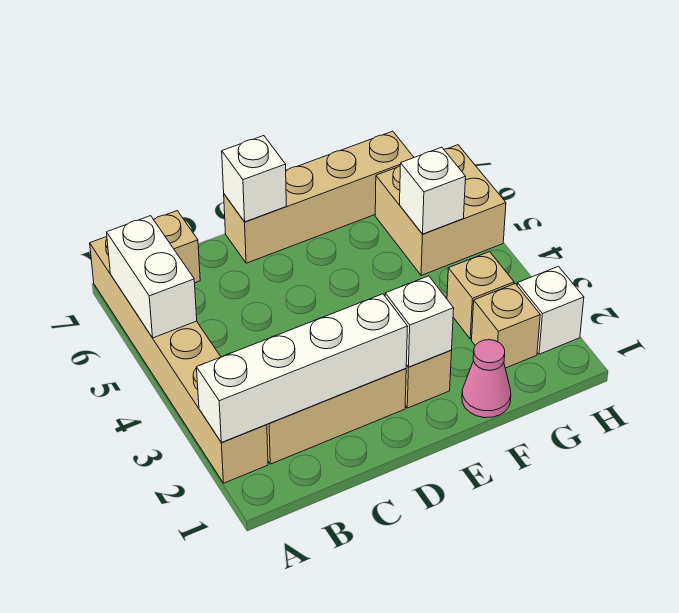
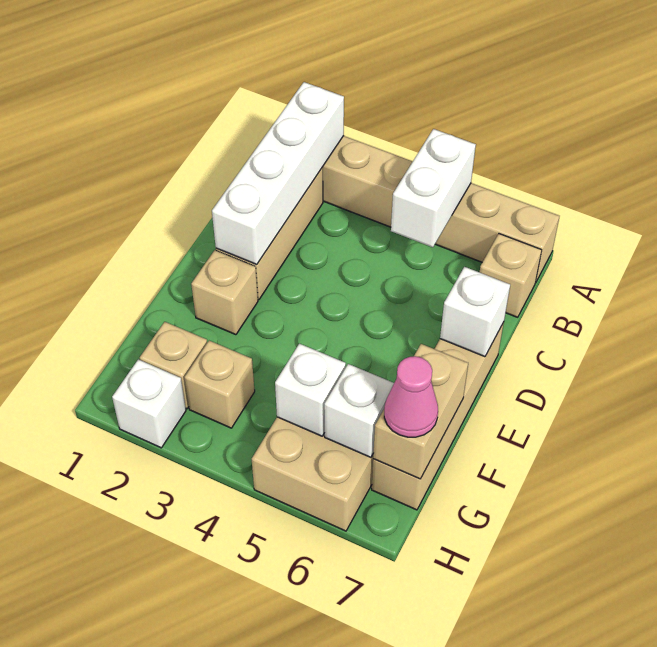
white brick A5:A6 level 2 -> white brick A5:B5 level 2
white brick E2 level 2 -> white brick G6 level 2
pink cone F1 level 1 -> pink cone G7 level 3
none -> tan brick F7:G7 level 2

